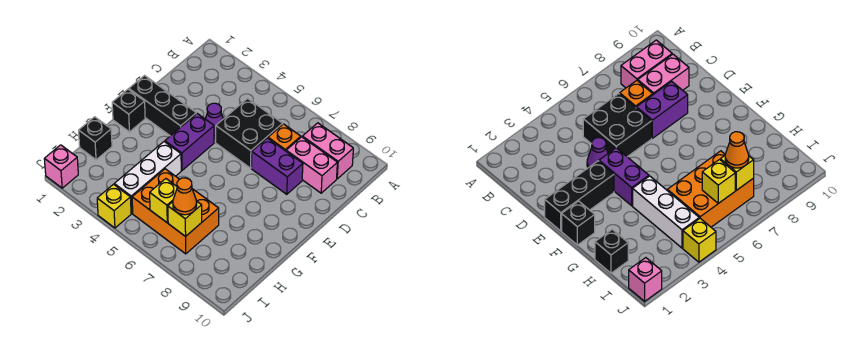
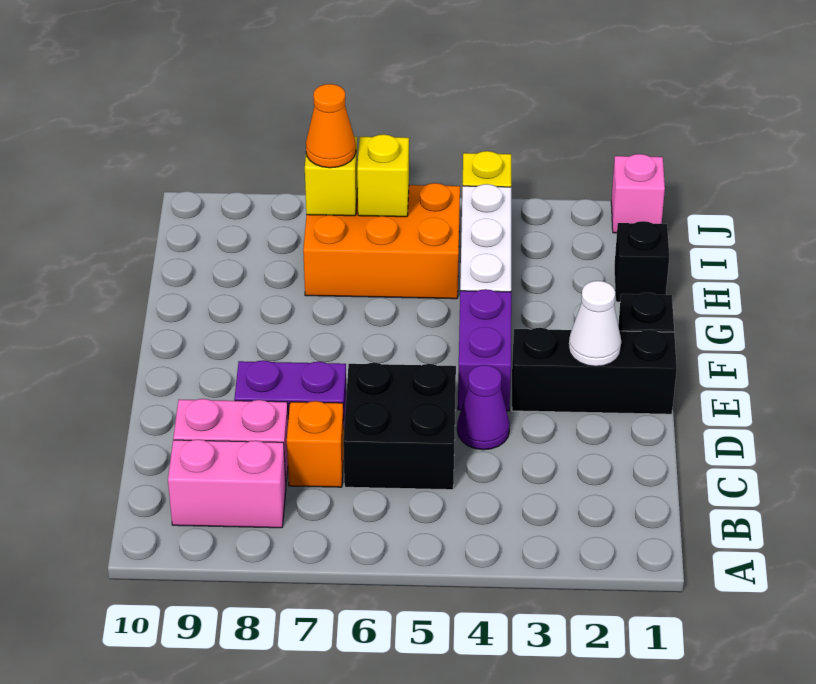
none -> white cone E2 level 2

